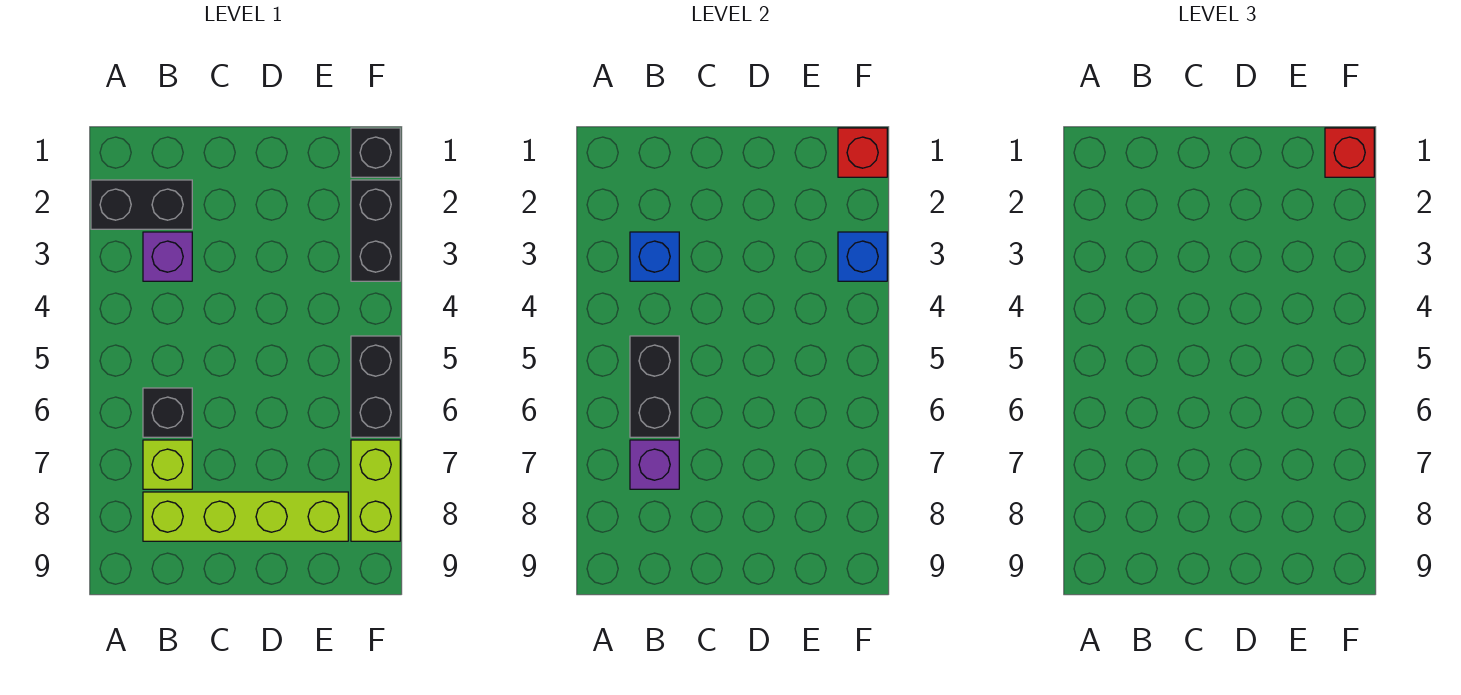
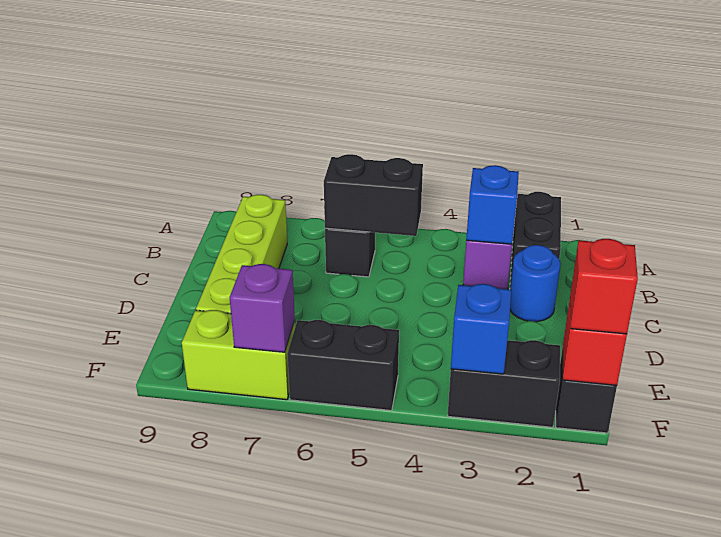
lime brick B7 level 1 -> none
purple brick B7 level 2 -> purple brick F7 level 2
none -> blue round brick C2 level 1

